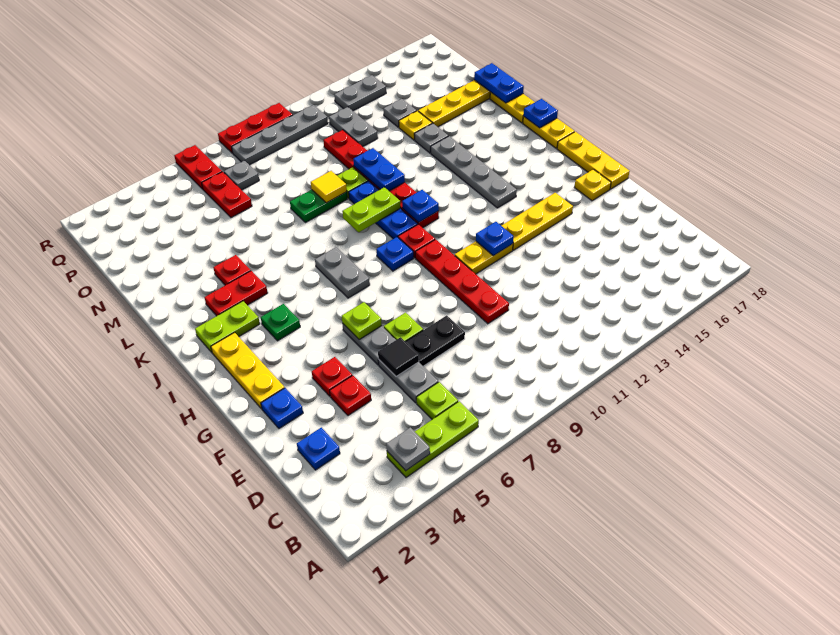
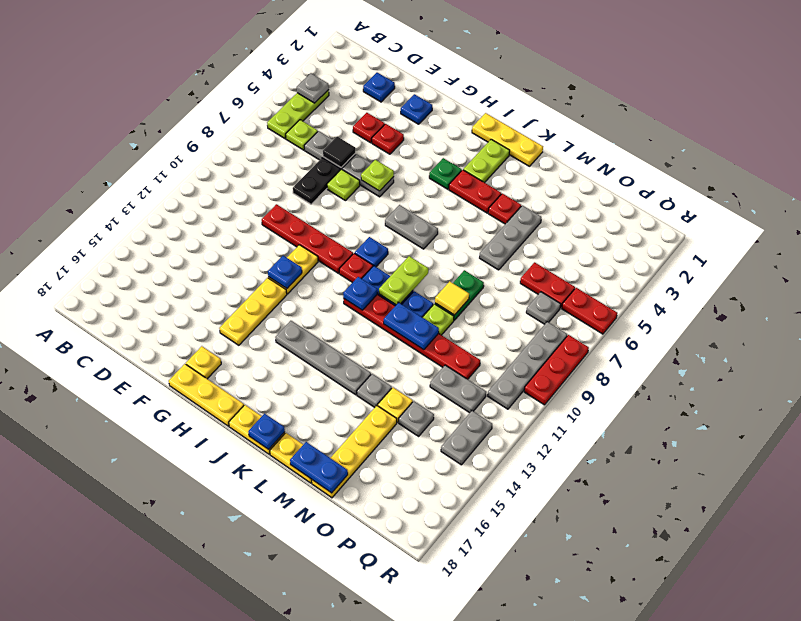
yellow plate G2:I2 level 1 -> yellow plate I1:K1 level 1
red plate K3:K4 level 1 -> red plate J4:K4 level 1
none -> grey plate M4:M6 level 1

